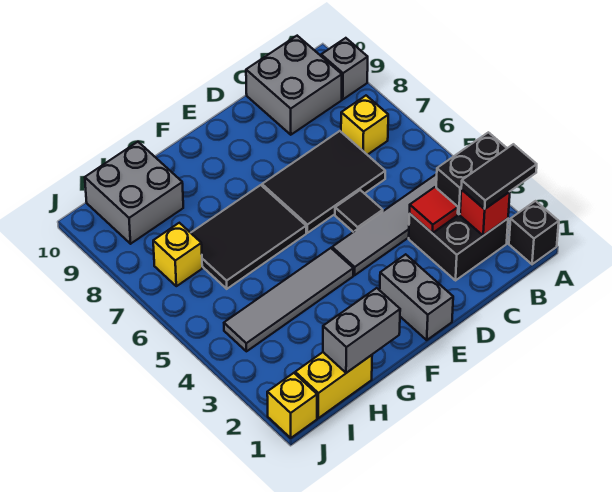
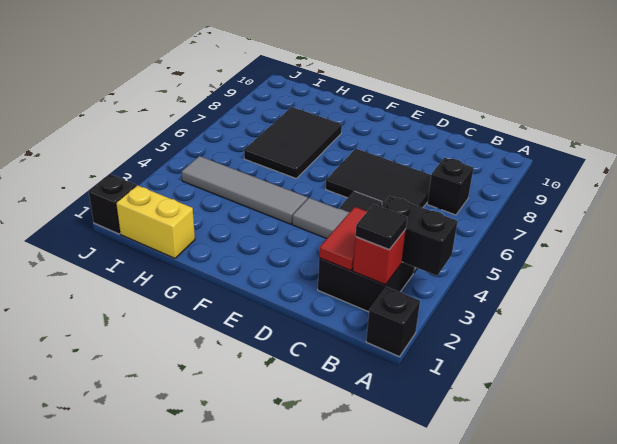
black tile A2:B2 level 3 -> black tile B2 level 3
grey brick A9 level 1 -> none
yellow brick B7 level 1 -> black brick B7 level 1
grey brick B9:C10 level 1 -> none
red tile C3 level 2 -> red tile C2:C3 level 2
grey brick E1:E2 level 1 -> none
black tile F6:H7 level 1 -> black tile G6:H8 level 1
grey brick G1:H1 level 2 -> none
grey brick H9:I10 level 1 -> none
yellow brick I7 level 1 -> none
yellow brick J1 level 1 -> black brick J1 level 1

